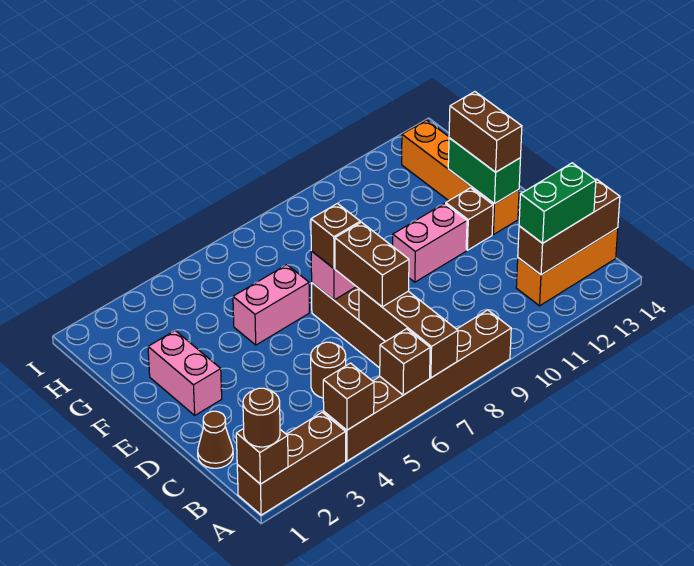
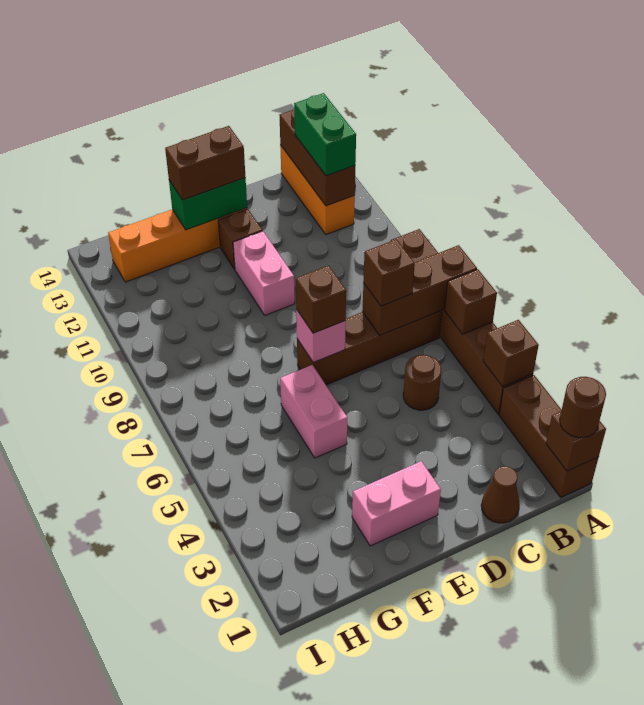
brown brick C7:D7 level 3 -> brown brick C7 level 3

